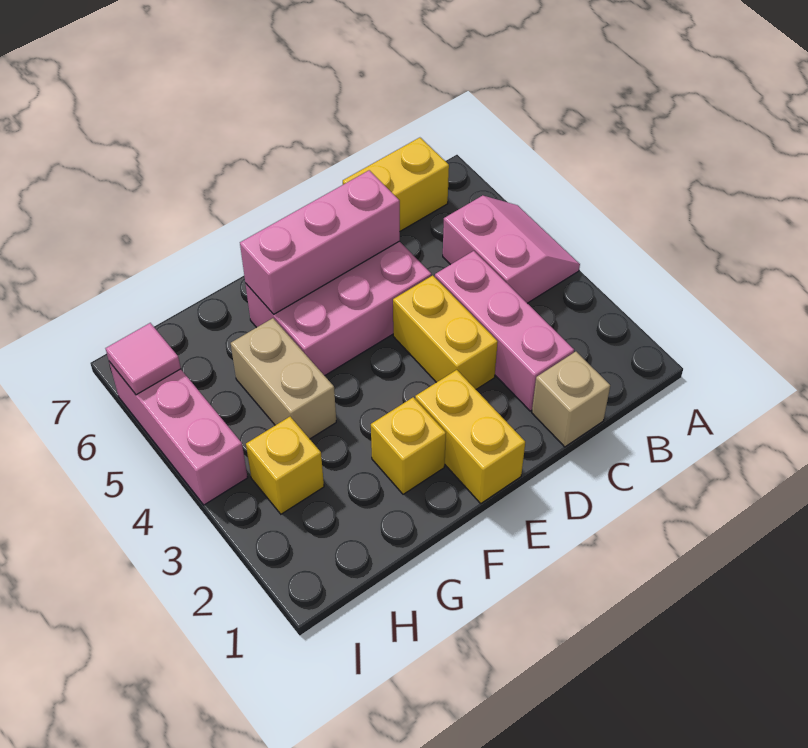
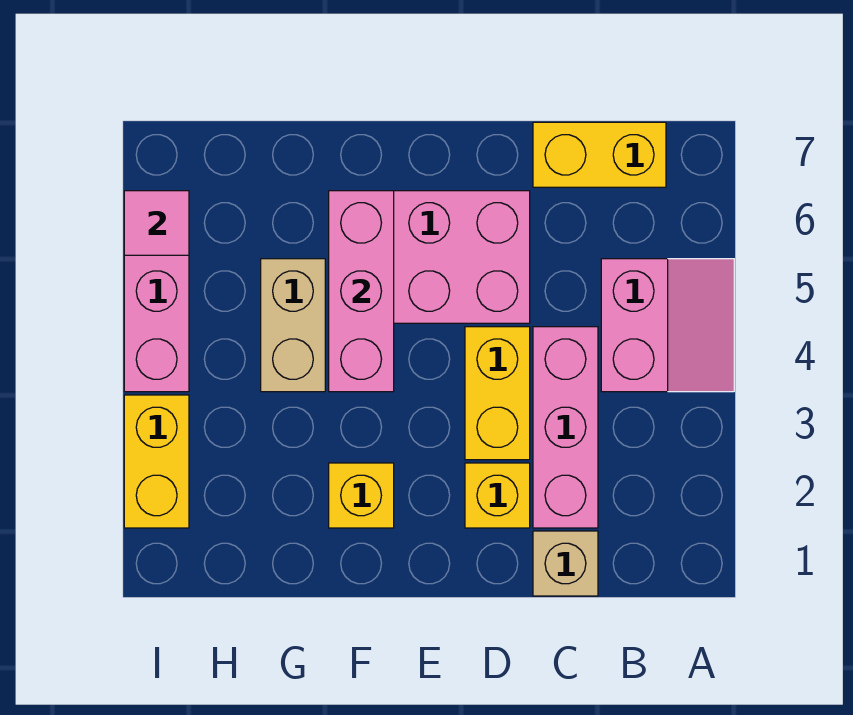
pink brick D6:F6 level 2 -> pink brick F4:F6 level 2
yellow brick E1:E2 level 1 -> yellow brick I2:I3 level 1
yellow brick H3 level 1 -> yellow brick D2 level 1

